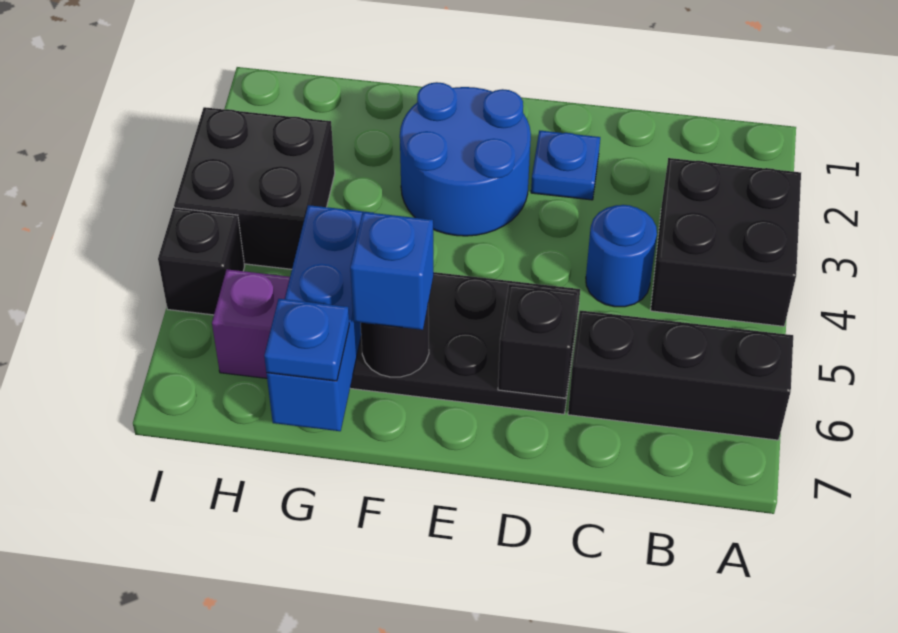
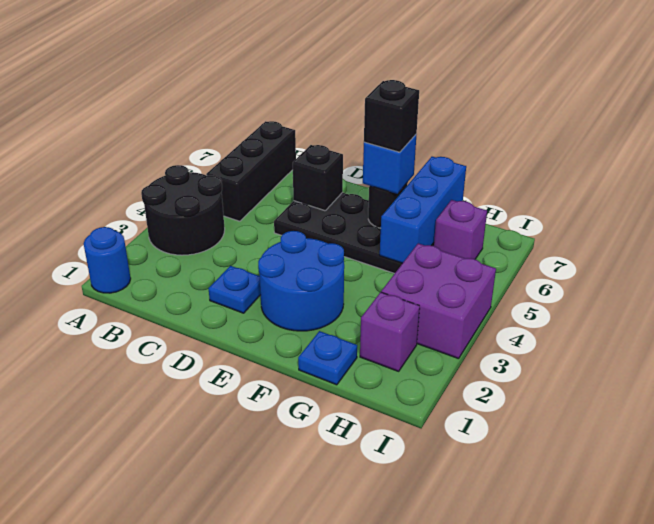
black brick A3:B4 level 1 -> black round brick A3:B4 level 1
black brick A6:C6 level 1 -> black brick B5:B7 level 1
blue round brick C4 level 1 -> blue round brick A1 level 1
blue plate G7 level 3 -> blue plate G1 level 1
none -> purple brick H2 level 1
black brick H3:I4 level 1 -> purple brick H3:I4 level 1
black brick I5 level 1 -> black brick F6 level 4

